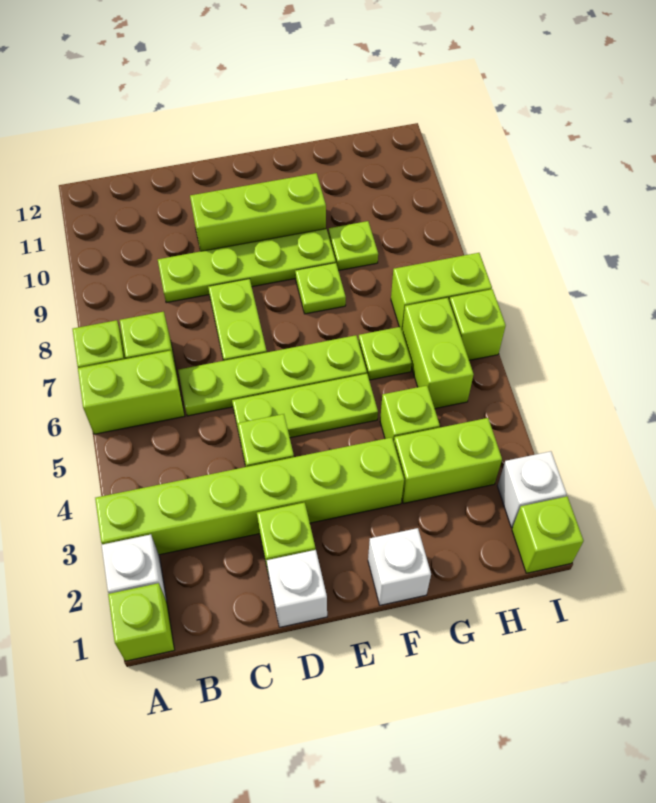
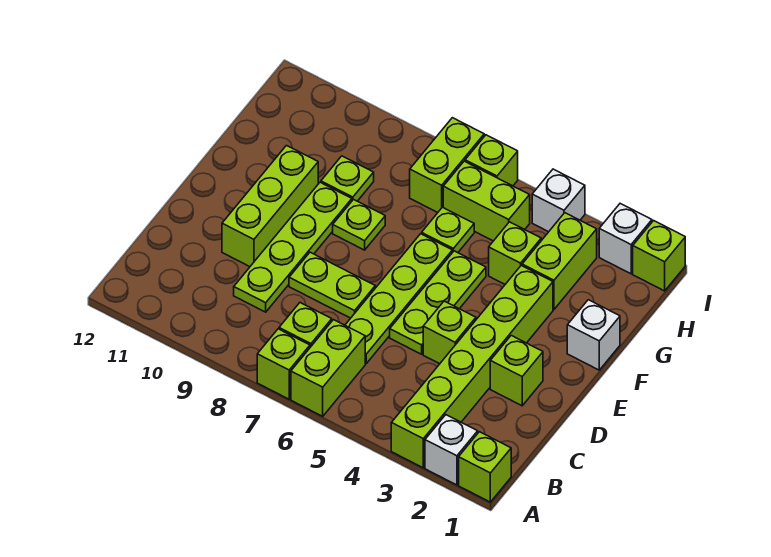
white brick D1 level 1 -> white brick I4 level 1

